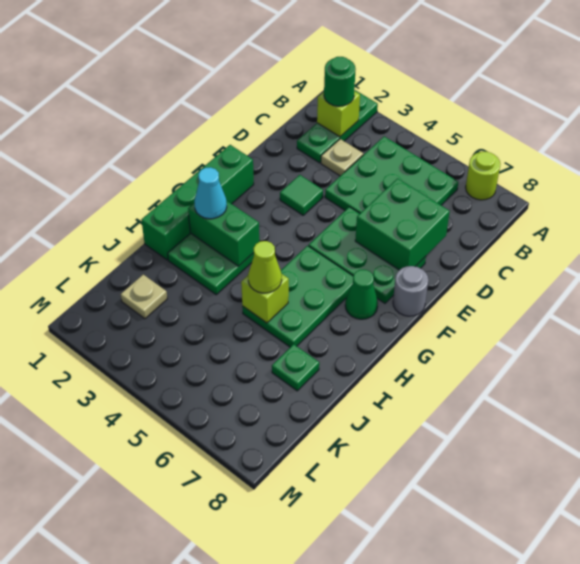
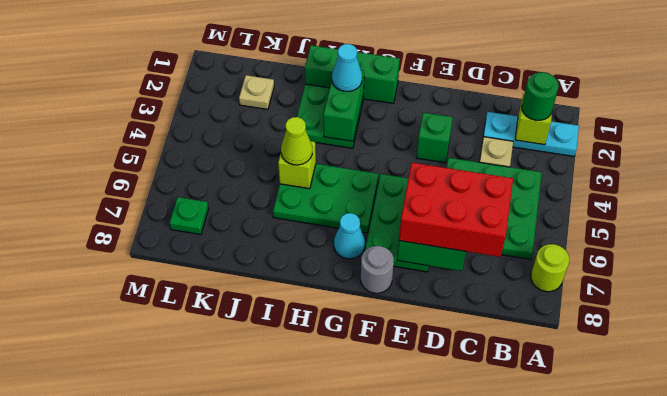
green plate A2:C2 level 1 -> cyan plate A2:C2 level 1
none -> red brick C6:E7 level 3
green tile E3 level 1 -> green brick E3 level 1
green brick F1:I1 level 1 -> green brick G1:I1 level 1
green cone G7 level 1 -> cyan cone G7 level 1
green plate J7 level 1 -> green plate L7 level 1

